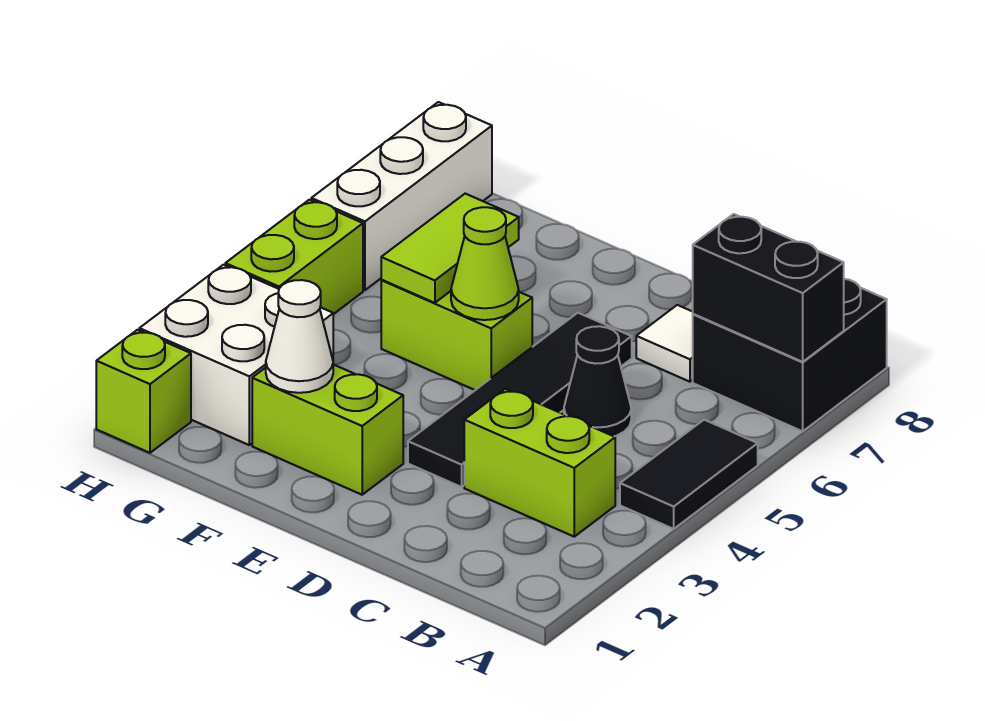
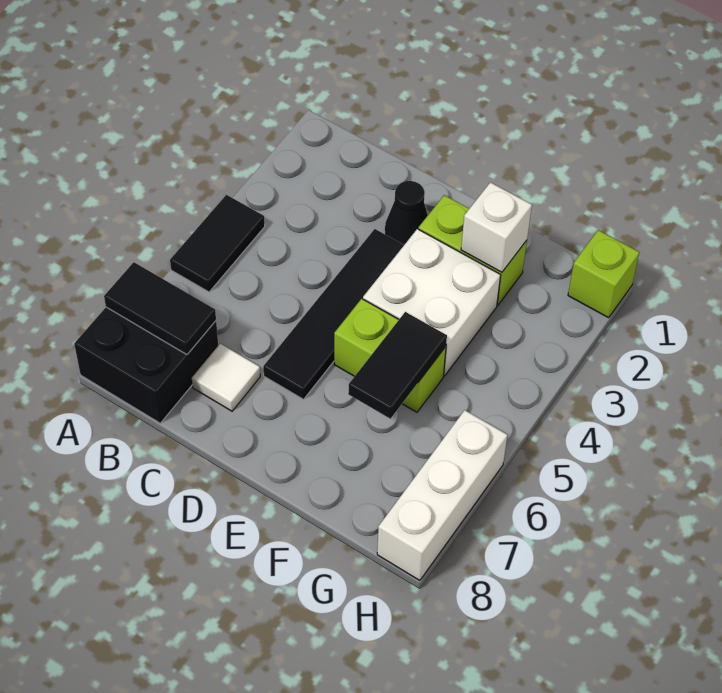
black brick A7:B7 level 2 -> black tile A7:B7 level 2
lime brick B3:C3 level 1 -> none
black cone C5 level 1 -> black cone D2 level 1
lime cone E5 level 2 -> none
white cone F2 level 2 -> white brick F2 level 2
lime tile F5:F6 level 2 -> black tile F5:F6 level 2
white brick G2:H3 level 1 -> white brick E3:F4 level 1
lime brick H4:H5 level 1 -> none

